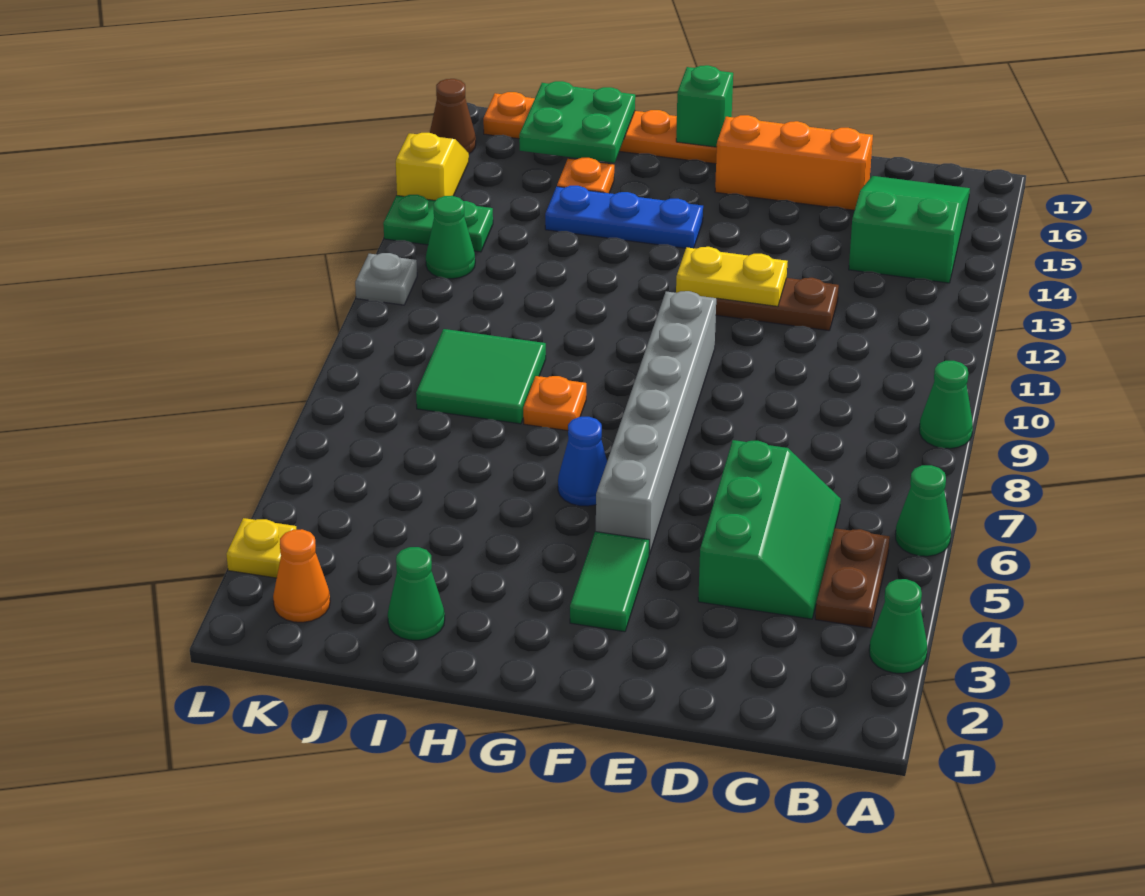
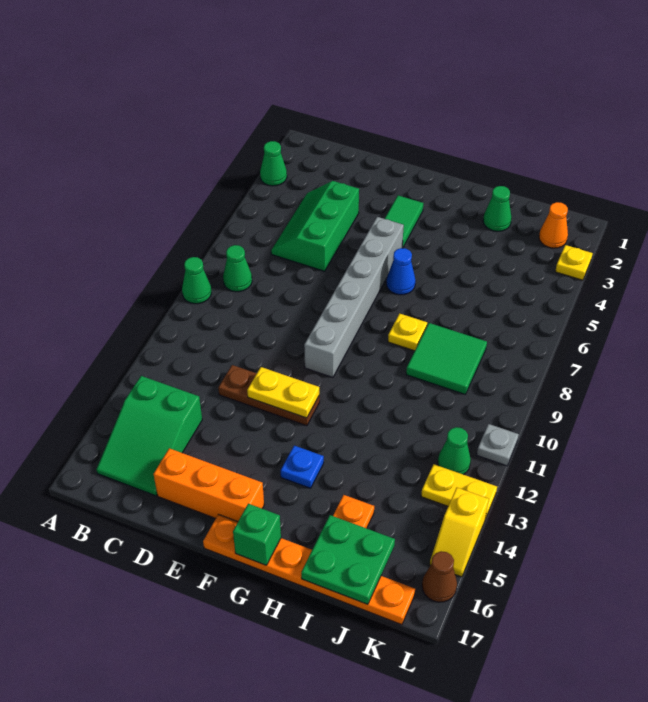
green cone A6 level 1 -> green cone B8 level 1
brown plate B4:B5 level 1 -> none
blue plate G14:I14 level 1 -> blue plate G14 level 1
orange plate H8 level 1 -> yellow plate H8 level 1
green plate K13:L13 level 1 -> yellow plate K13:L13 level 1

